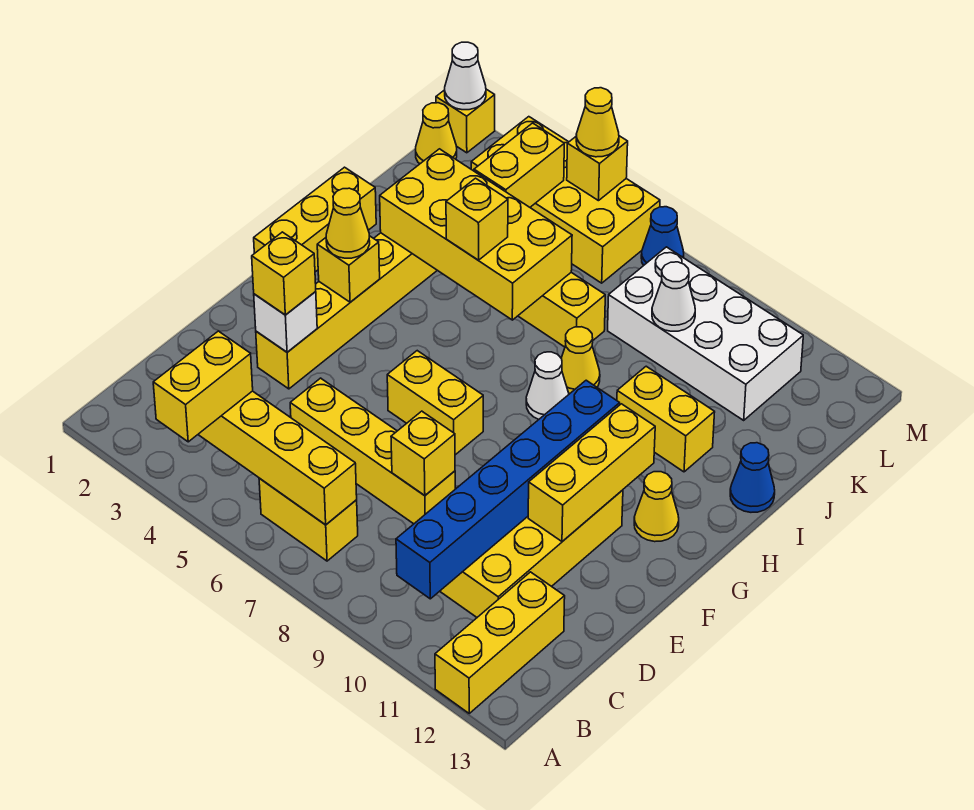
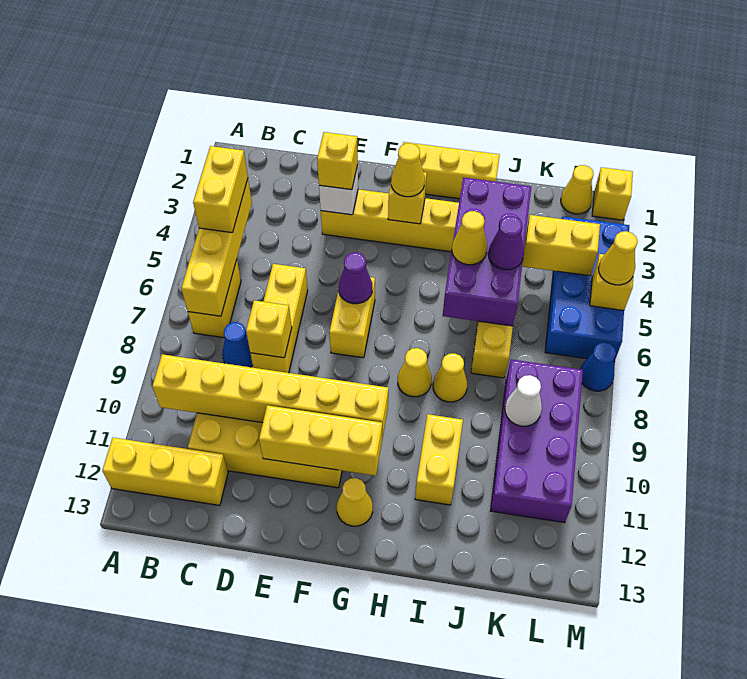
yellow brick A4:B4 level 3 -> yellow brick B4:B5 level 3
blue brick B10:G10 level 2 -> yellow brick B10:G10 level 2
yellow brick D5:D8 level 1 -> yellow brick D6:D8 level 1
none -> purple cone F6 level 2
white cone H8 level 1 -> yellow cone H8 level 1
yellow brick I3:J6 level 2 -> purple brick I3:J6 level 2
yellow brick I5 level 3 -> yellow cone I5 level 3
blue cone I13 level 1 -> blue cone C8 level 1
none -> purple cone J5 level 3
white brick K8:L11 level 1 -> purple brick K8:L11 level 1
yellow brick L3:M6 level 1 -> blue brick L3:M6 level 1
white cone M1 level 2 -> none

